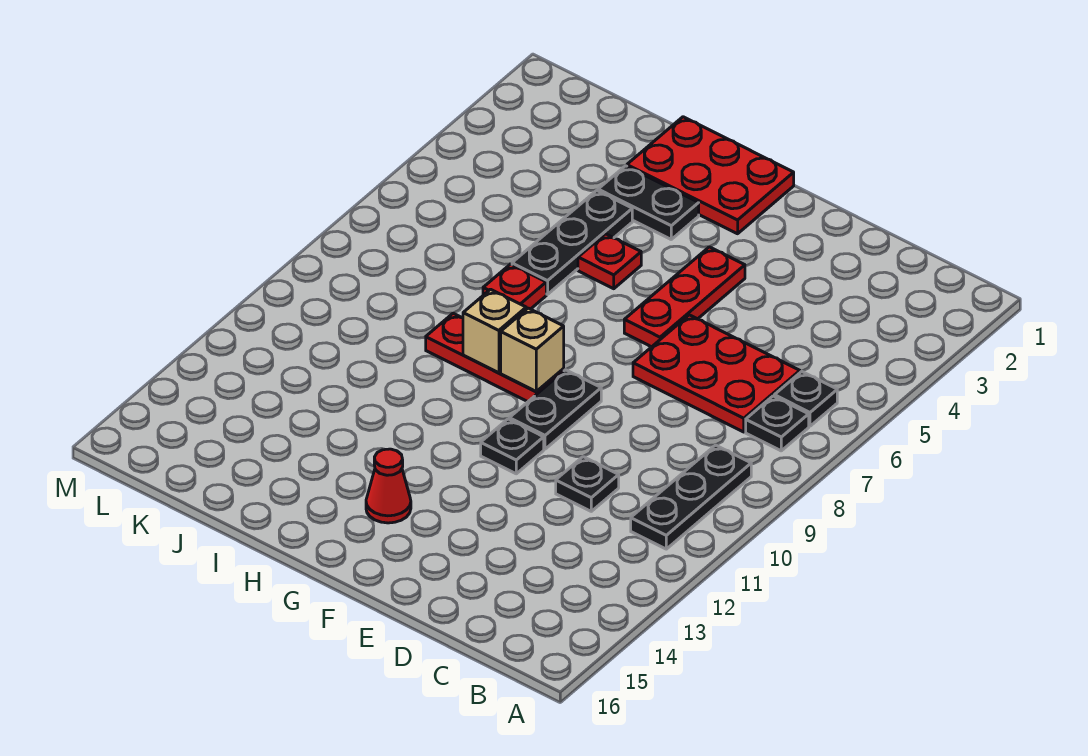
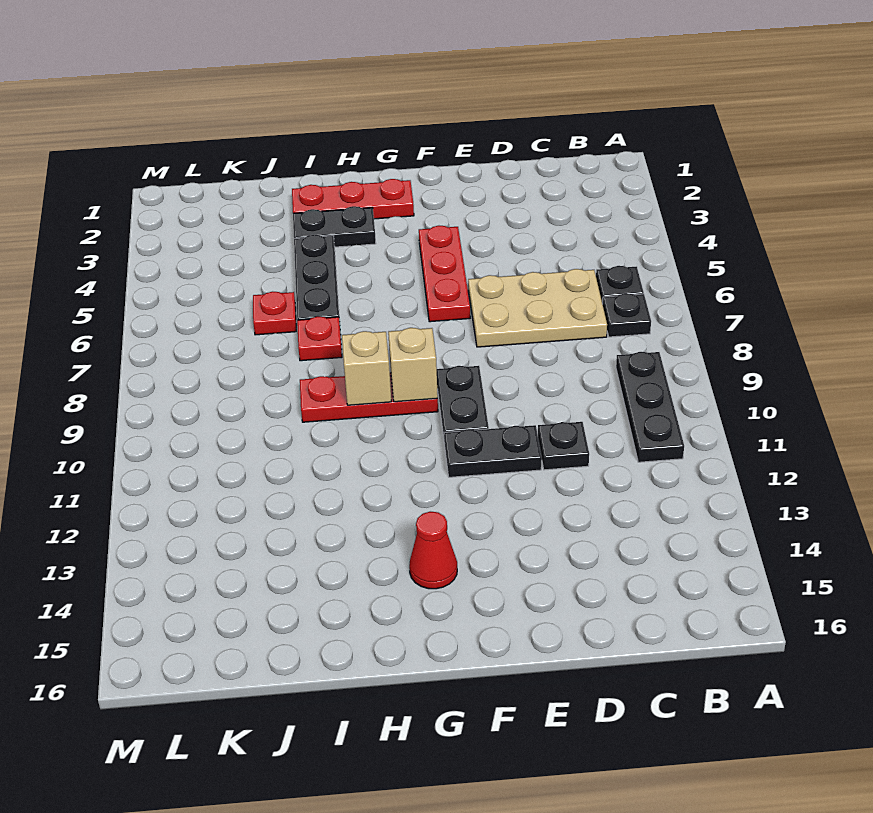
red plate C6:E7 level 1 -> tan plate C6:E7 level 1
black plate F11 level 1 -> black plate E11:F11 level 1
red plate G1:I2 level 1 -> red plate G2:I2 level 1
red plate H5 level 1 -> red plate J6 level 1

